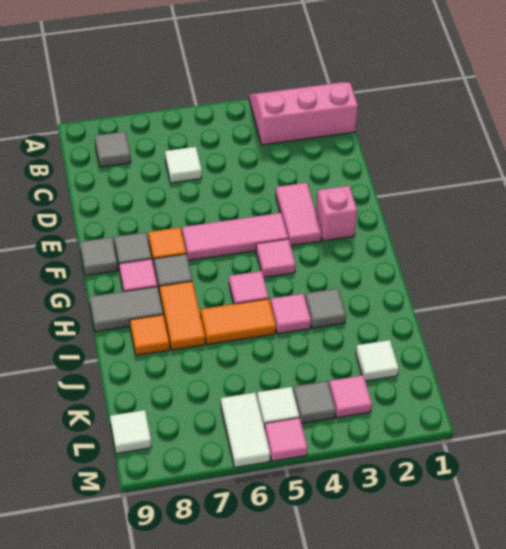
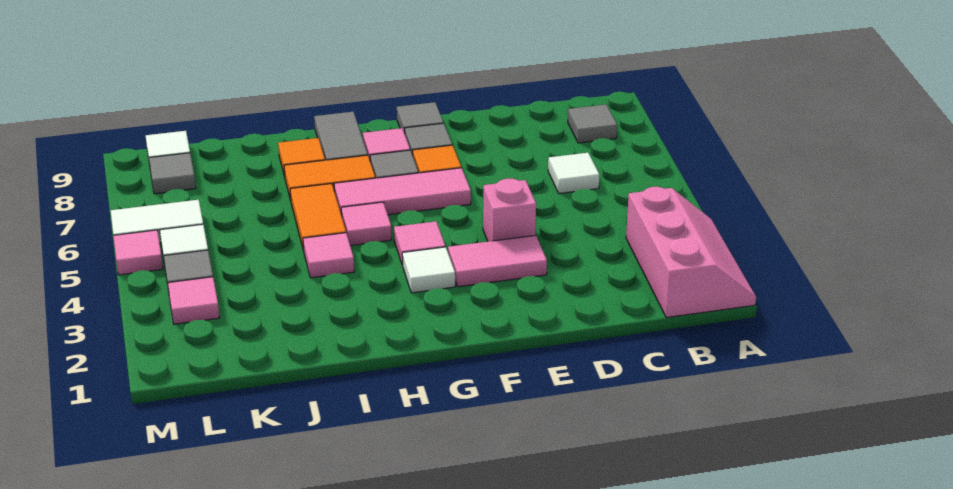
pink brick F2 level 1 -> pink brick E4 level 1
pink tile F4:F6 level 1 -> pink tile F6:H6 level 1
grey tile I3 level 1 -> grey tile L8 level 1
white tile K2 level 1 -> white tile G3 level 1

